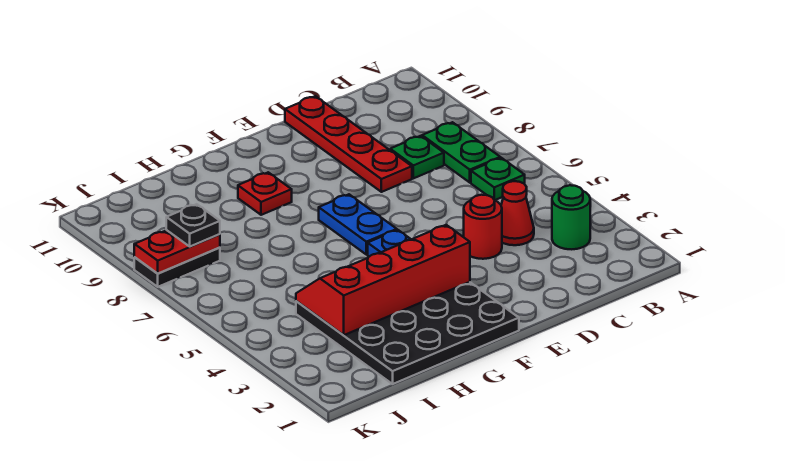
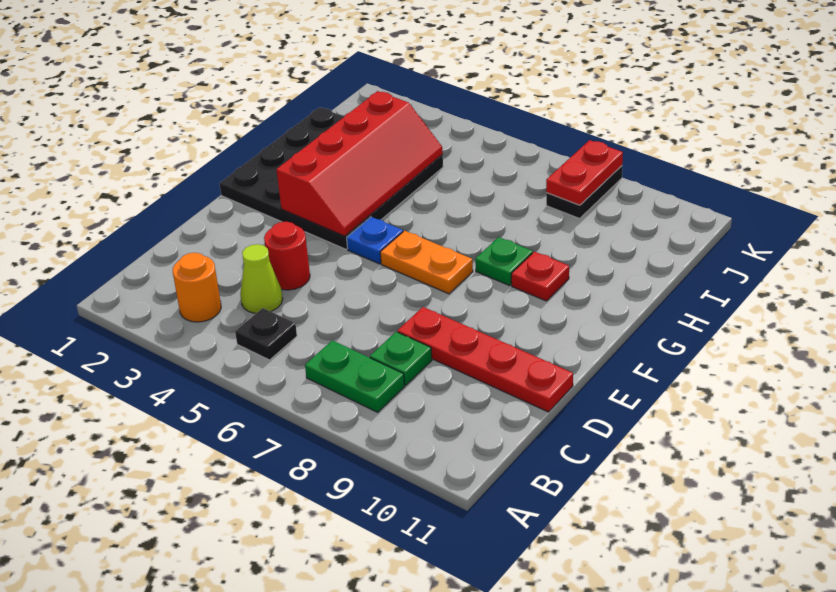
green round brick B3 level 1 -> orange round brick B3 level 1
green plate B6 level 1 -> green plate G8 level 1
red cone C4 level 1 -> lime cone C4 level 1
blue plate F6:F7 level 1 -> orange plate F6:F7 level 1
black plate J8 level 3 -> black plate B5 level 1

